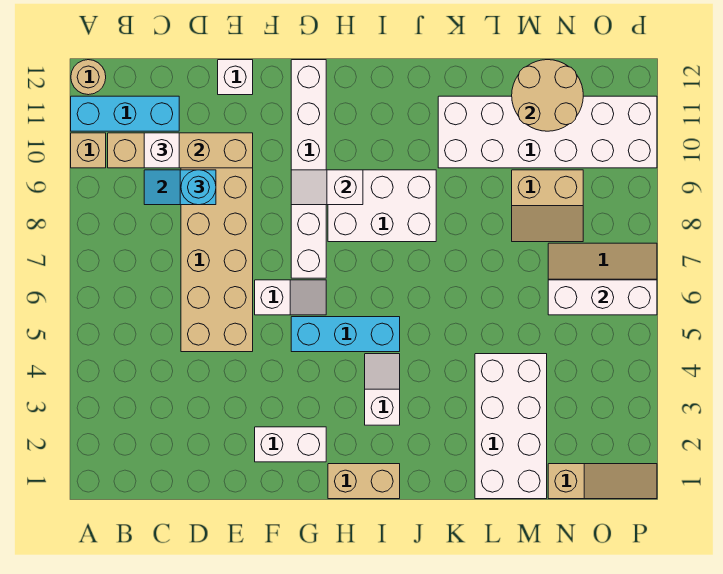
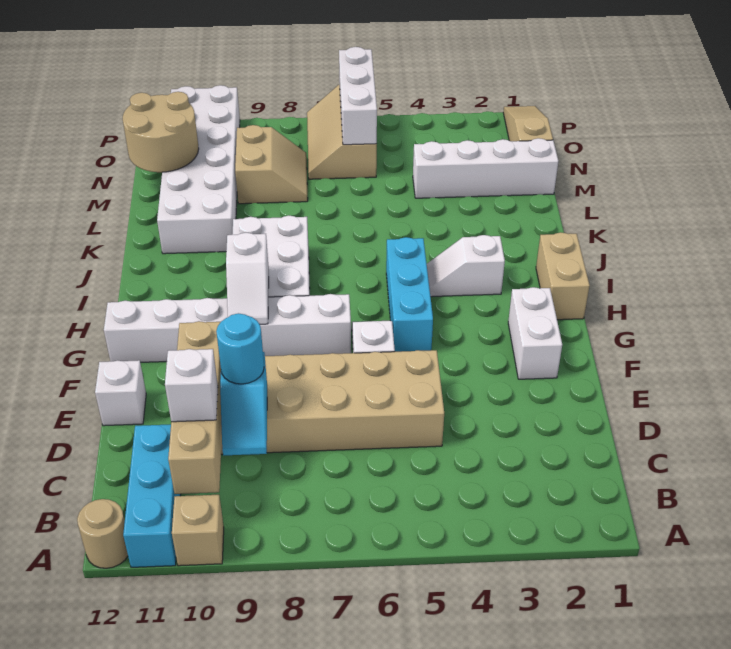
white brick L1:M4 level 1 -> white brick M1:M4 level 1

